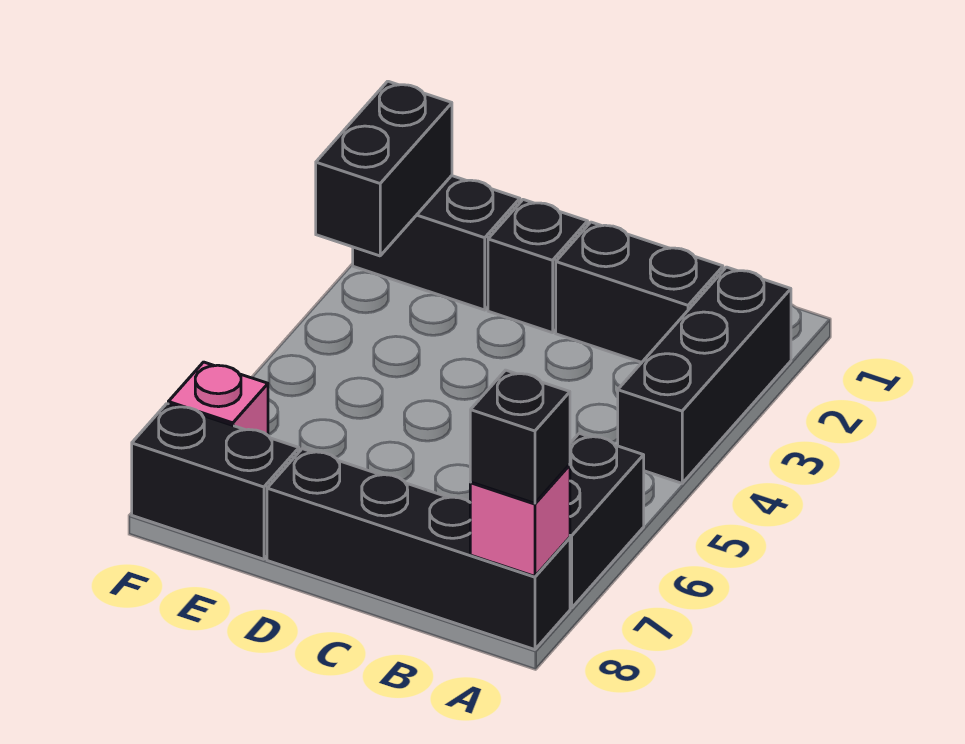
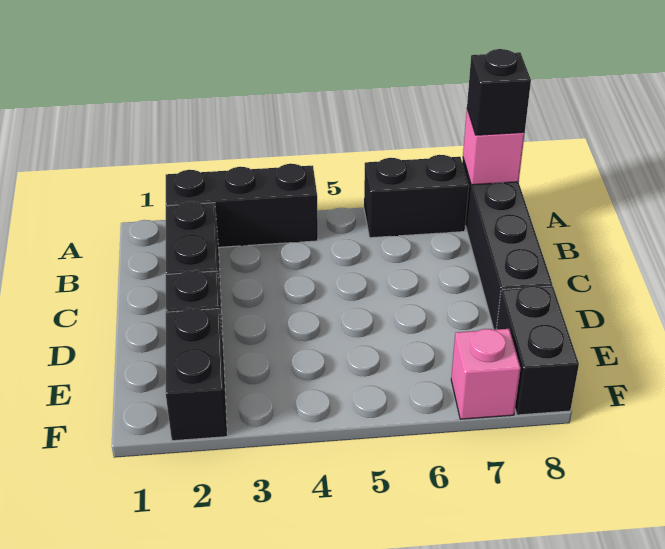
black brick F2:F3 level 2 -> none

